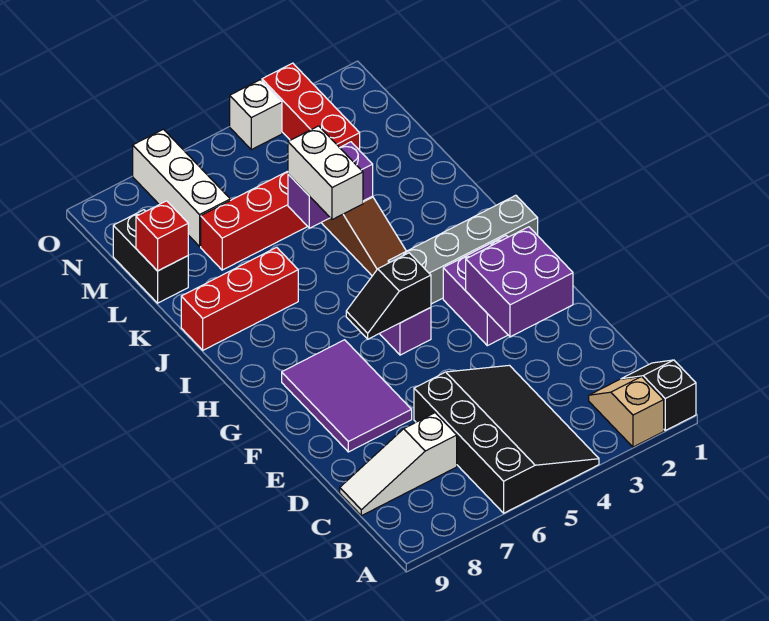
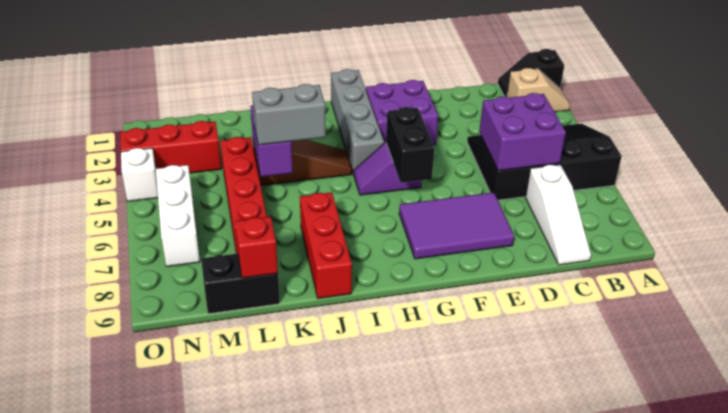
tan slope A2:B2 level 1 top A -> tan slope A2:B2 level 1 top B
purple brick E2:F3 level 2 -> purple brick C5:D6 level 2
black slope G5:G6 level 2 top 5 -> black brick G5:G6 level 2
white brick J5:K5 level 3 -> grey brick J5:K5 level 3
white brick M7:O7 level 1 -> white brick N5:N7 level 1

